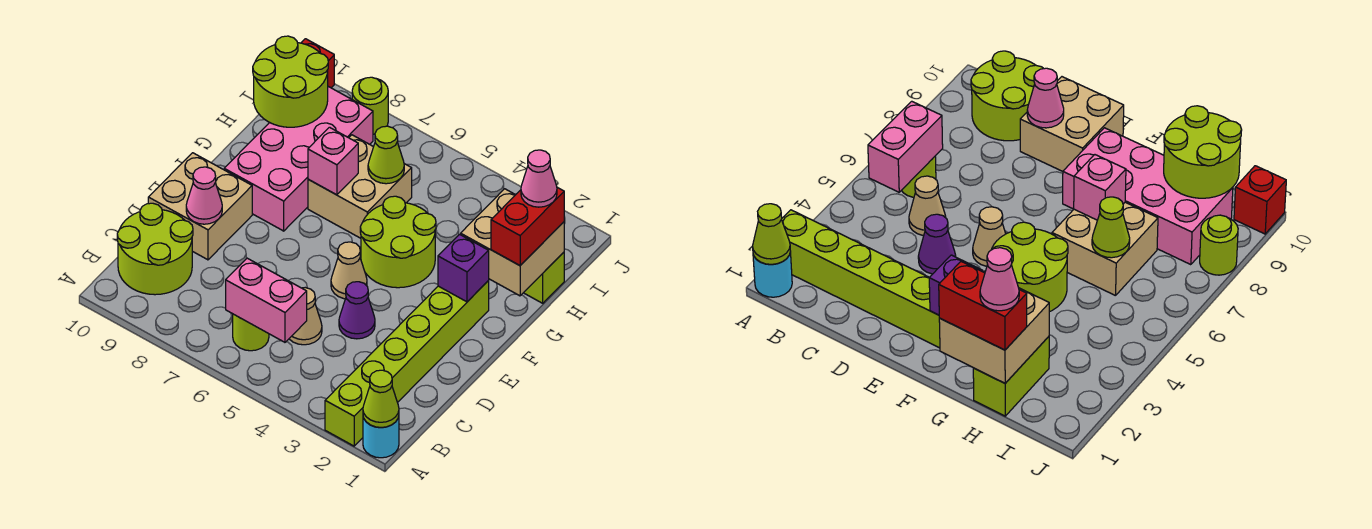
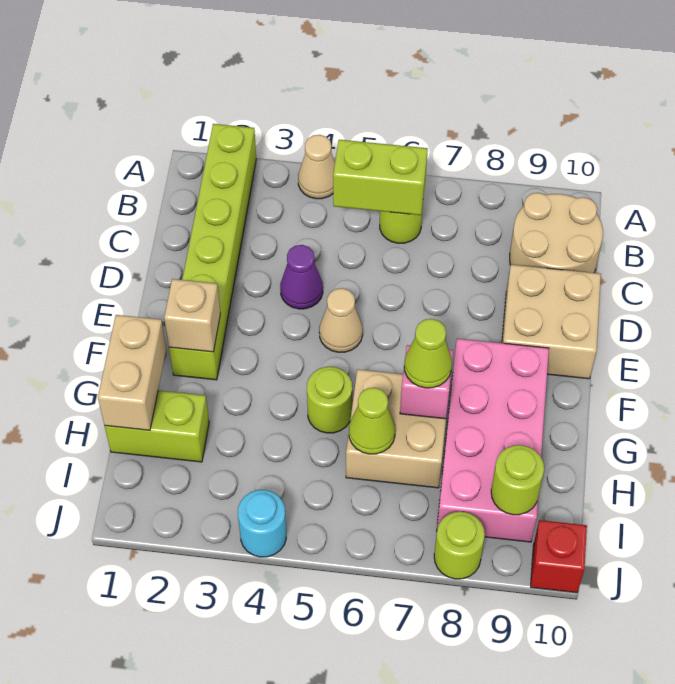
cyan round brick A1 level 1 -> cyan round brick J4 level 1
lime cone A1 level 2 -> lime cone G7 level 3
pink brick B5:B6 level 2 -> lime brick B5:B6 level 2
lime round brick B9:C10 level 1 -> tan round brick B9:C10 level 1
tan cone C5 level 1 -> tan cone A4 level 1
pink cone D9 level 2 -> none
purple brick F2 level 2 -> tan brick F2 level 2
lime round brick F4:G5 level 1 -> lime round brick G5 level 1
tan brick G1:H2 level 2 -> tan brick G1:H1 level 2
red brick G1:H1 level 3 -> none
pink cone H1 level 4 -> none
lime round brick H9:I10 level 2 -> lime round brick I9 level 2

